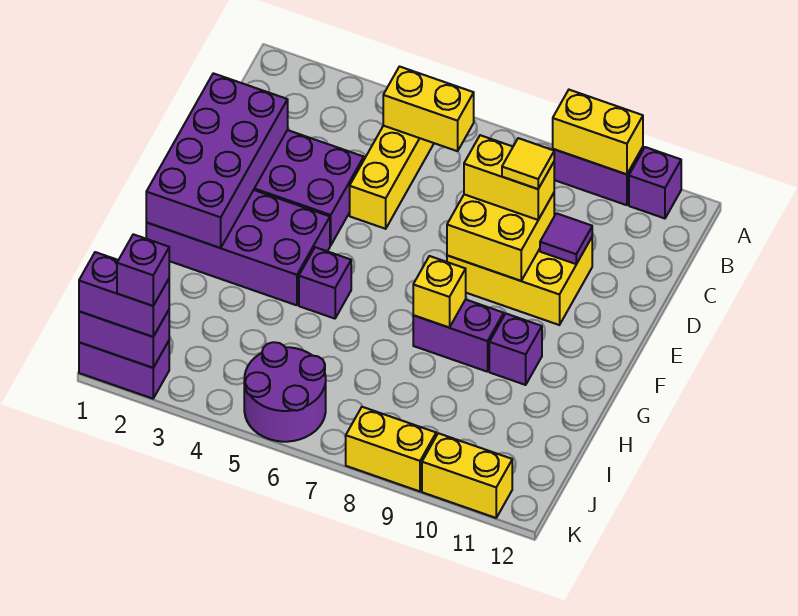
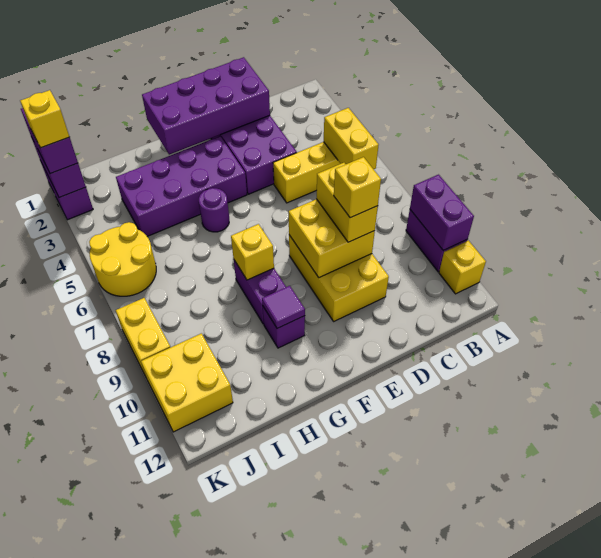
yellow brick A9:A10 level 2 -> purple brick A9:A10 level 2
purple brick A11 level 1 -> yellow brick A11 level 1
yellow tile D9 level 4 -> yellow brick D9 level 4
purple tile D10 level 2 -> purple tile G10 level 2
purple brick F1:G4 level 1 -> purple brick F3:I4 level 1
purple brick G5 level 1 -> purple round brick G5 level 1
purple round brick J5:K6 level 1 -> yellow round brick J5:K6 level 1
purple brick K2 level 4 -> yellow brick K2 level 4
yellow brick K10:K11 level 1 -> yellow brick J10:K11 level 1

